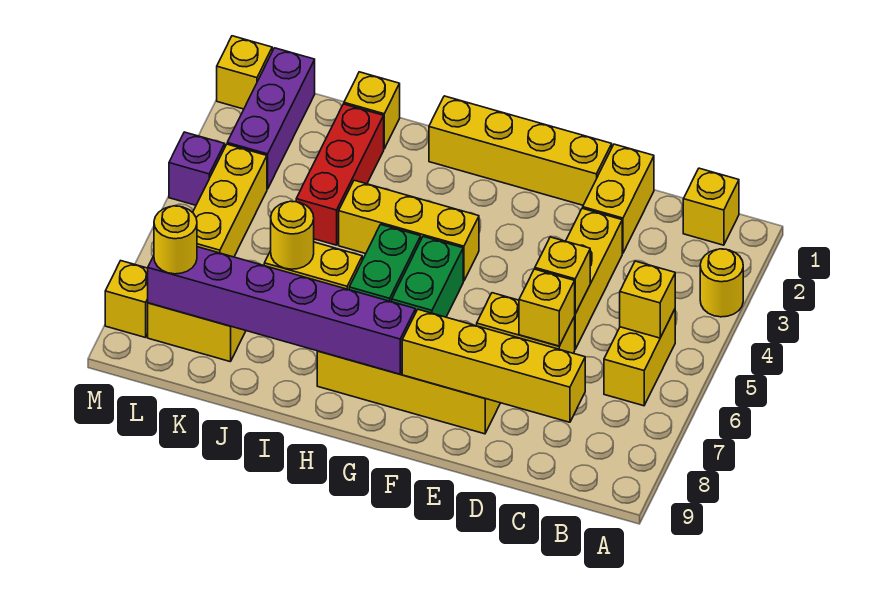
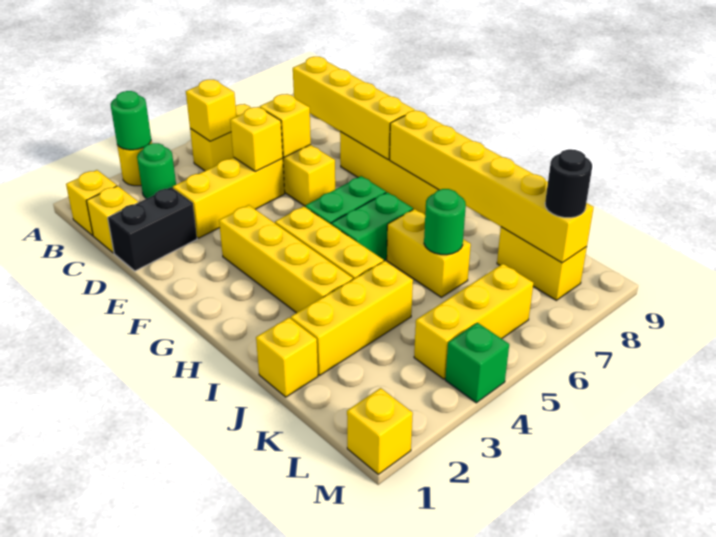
none -> green round brick A3 level 2
none -> green round brick B3 level 1
yellow brick D1:D2 level 1 -> black brick D1:D2 level 1
yellow brick E1:H1 level 1 -> yellow brick F3:I3 level 1
purple brick G8:L8 level 2 -> yellow brick G8:L8 level 2
red brick J2:J4 level 1 -> yellow brick J2:J4 level 1
yellow round brick J6 level 2 -> green round brick J6 level 2
purple brick L1:L3 level 1 -> none
yellow round brick L8 level 3 -> black round brick L8 level 3
purple brick M4 level 1 -> green brick M4 level 1
yellow brick M8 level 1 -> yellow brick C1 level 1

